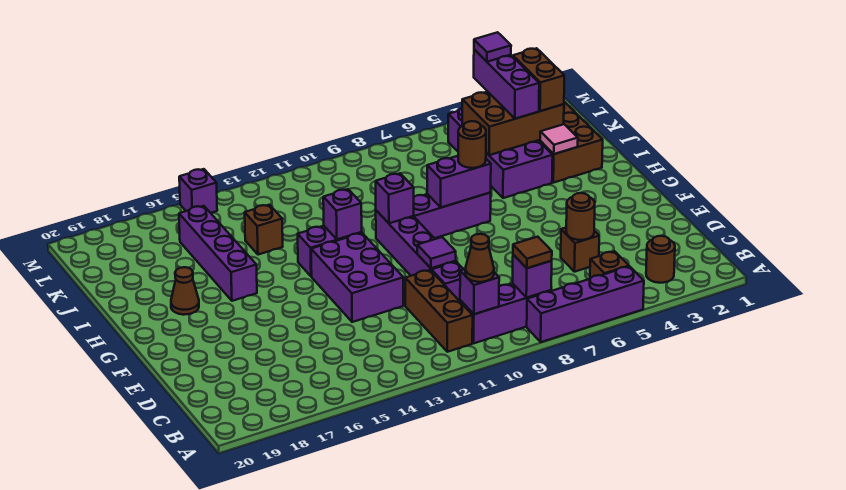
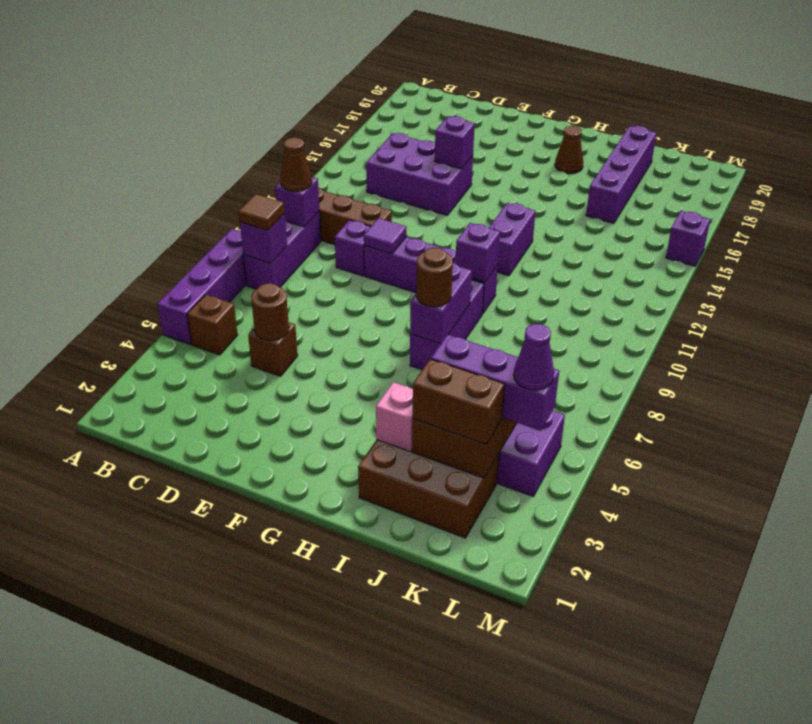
brown round brick B3 level 1 -> none
purple brick E12:G13 level 1 -> purple brick C14:E15 level 1
purple brick H12 level 2 -> purple brick E15 level 2
purple brick H16:K16 level 1 -> purple brick J16:J19 level 1
pink tile I3 level 2 -> pink brick I3 level 2
brown brick J14 level 1 -> none
purple tile L4 level 4 -> purple cone L4 level 4

